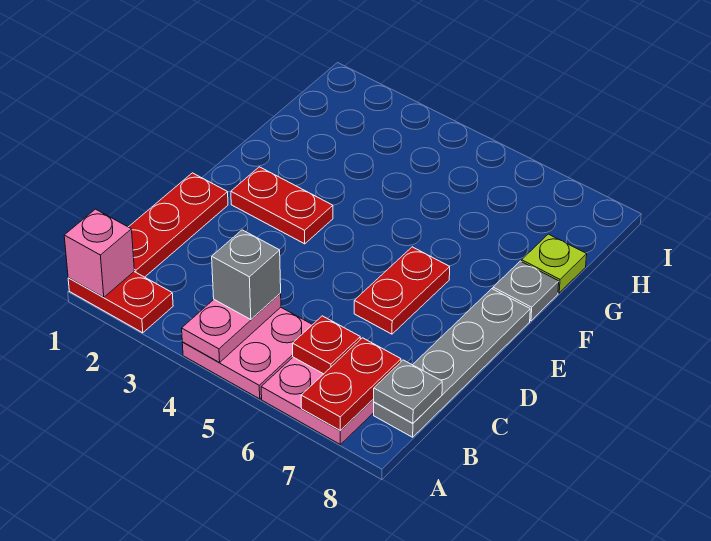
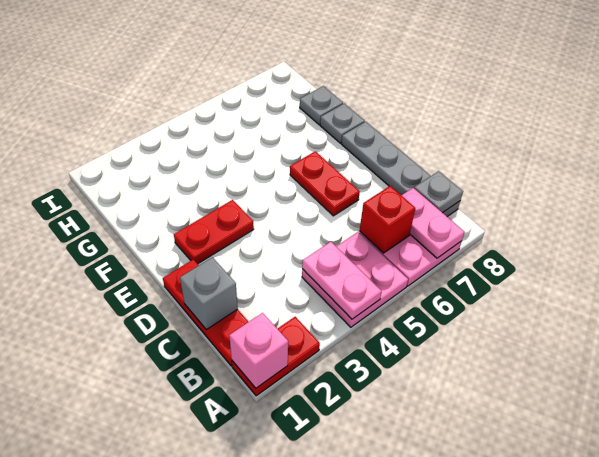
red plate A7:B7 level 2 -> pink plate A7:B7 level 2
grey brick B4 level 3 -> grey brick C1 level 2
red plate B6 level 2 -> red brick B6 level 2
lime plate G8 level 1 -> grey plate G8 level 1

